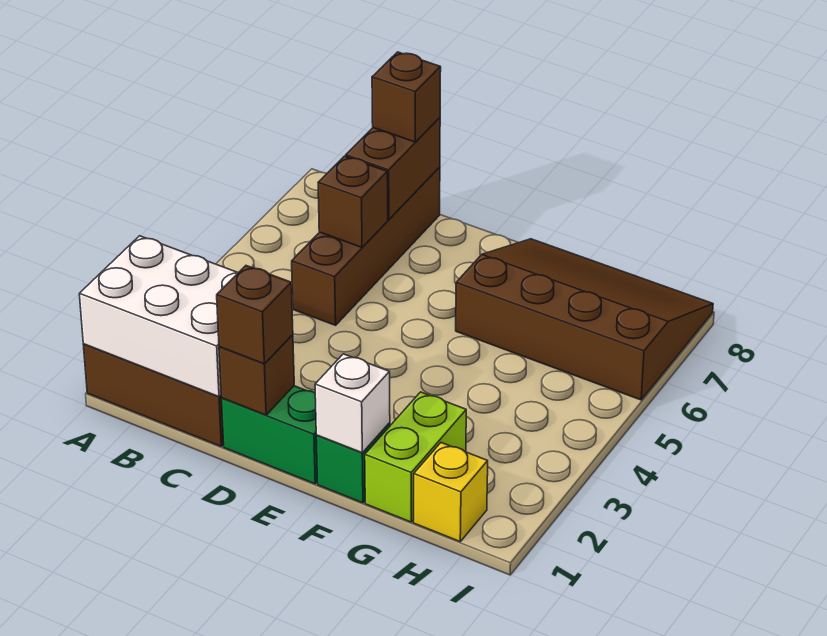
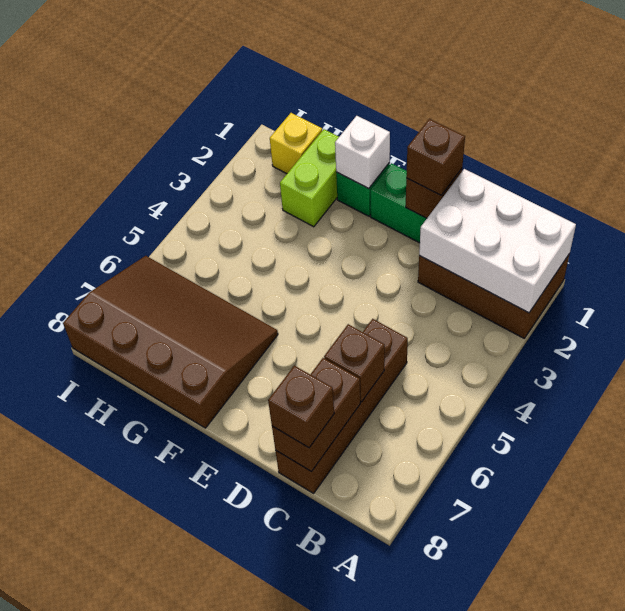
brown slope F6:I8 level 1 top 6 -> brown slope F6:I8 level 1 top 8

